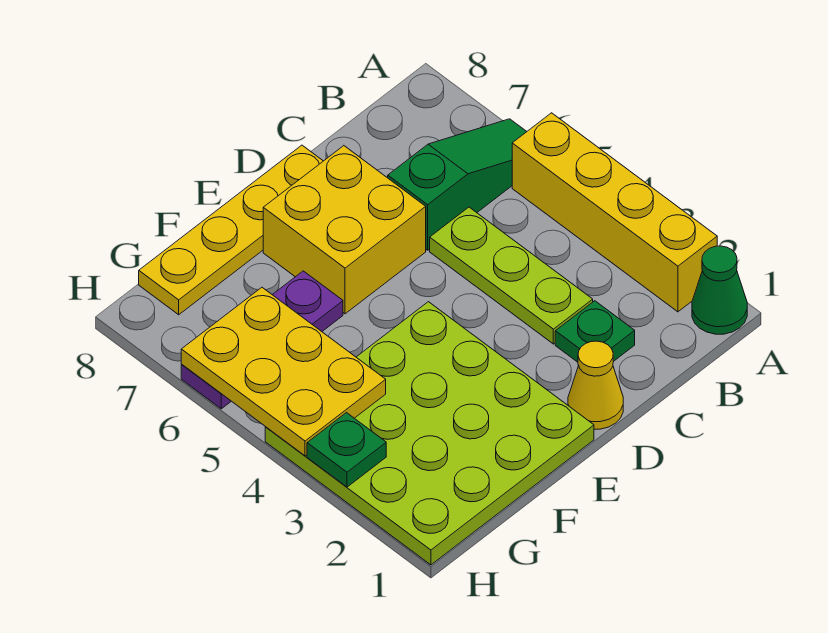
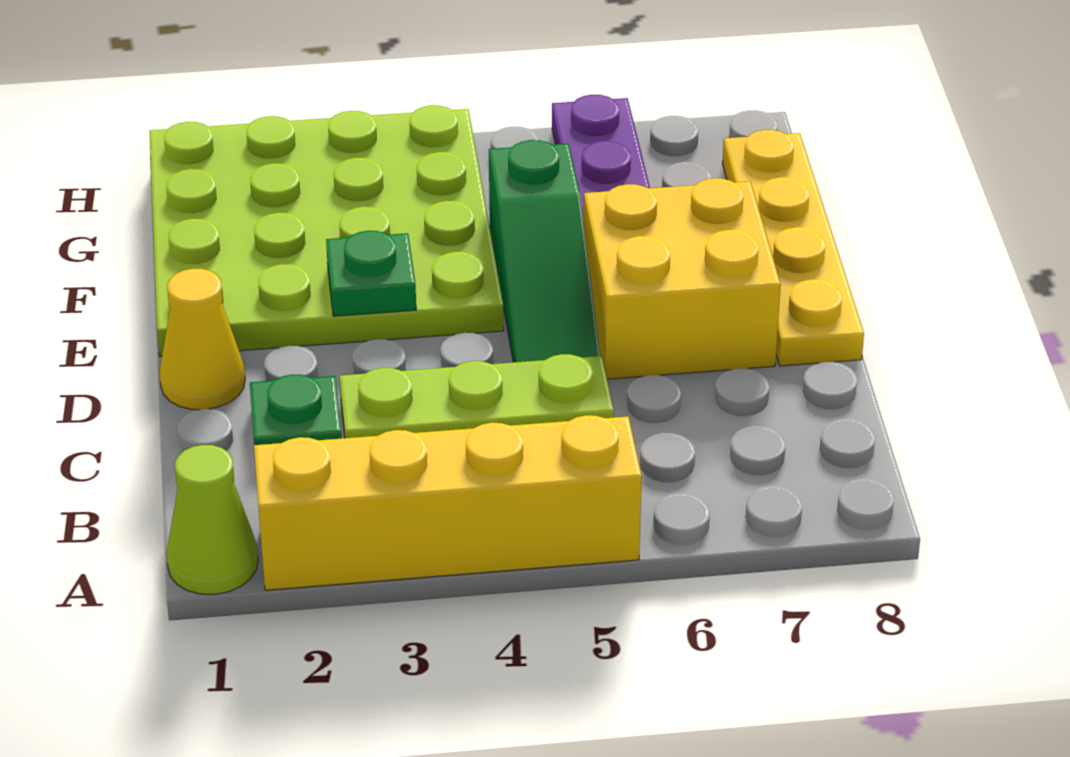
green cone A1 level 1 -> lime cone A1 level 1
green slope A6:C6 level 1 top C -> green slope D5:F5 level 1 top F
yellow plate G4:H6 level 2 -> none
green plate H3 level 2 -> green plate E3 level 2

